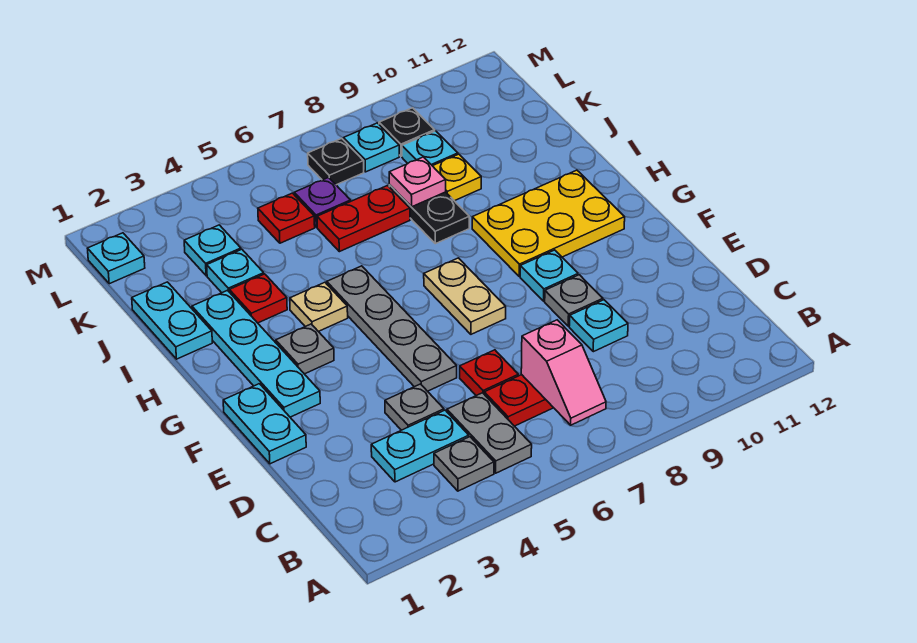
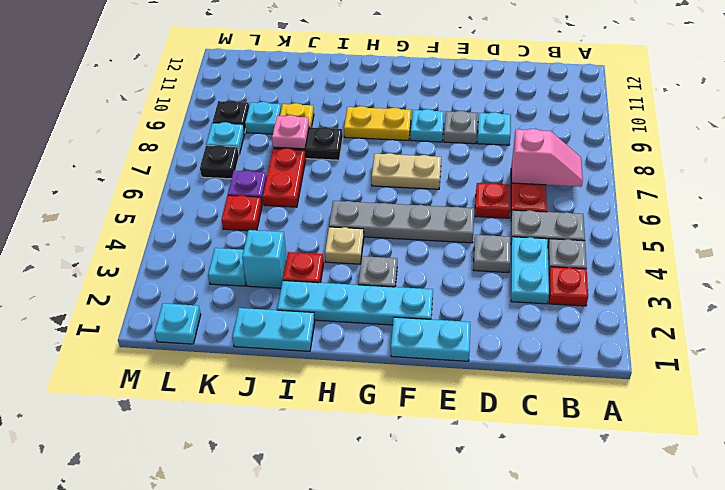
none -> red plate B3 level 1
yellow plate G9:H11 level 1 -> yellow plate G9:H9 level 1
cyan plate J3 level 1 -> cyan brick J3 level 1

